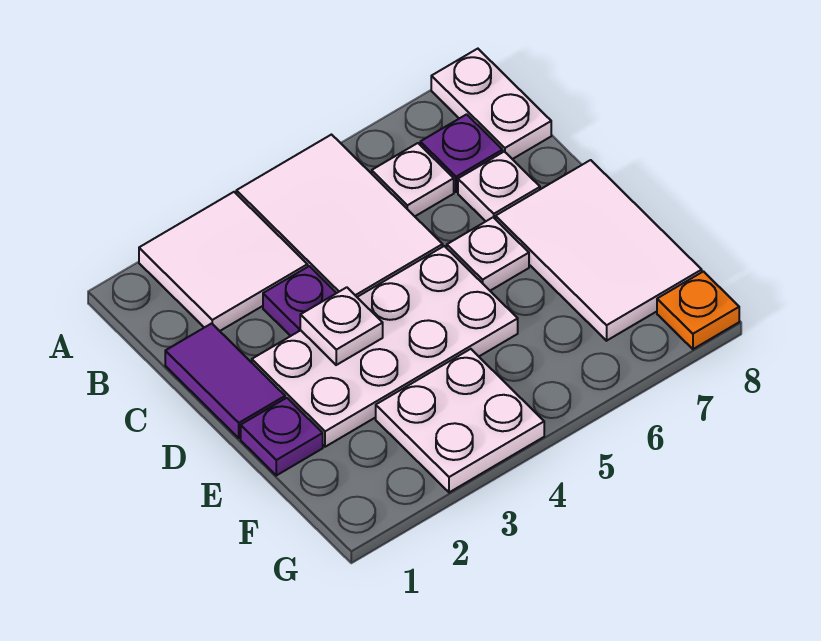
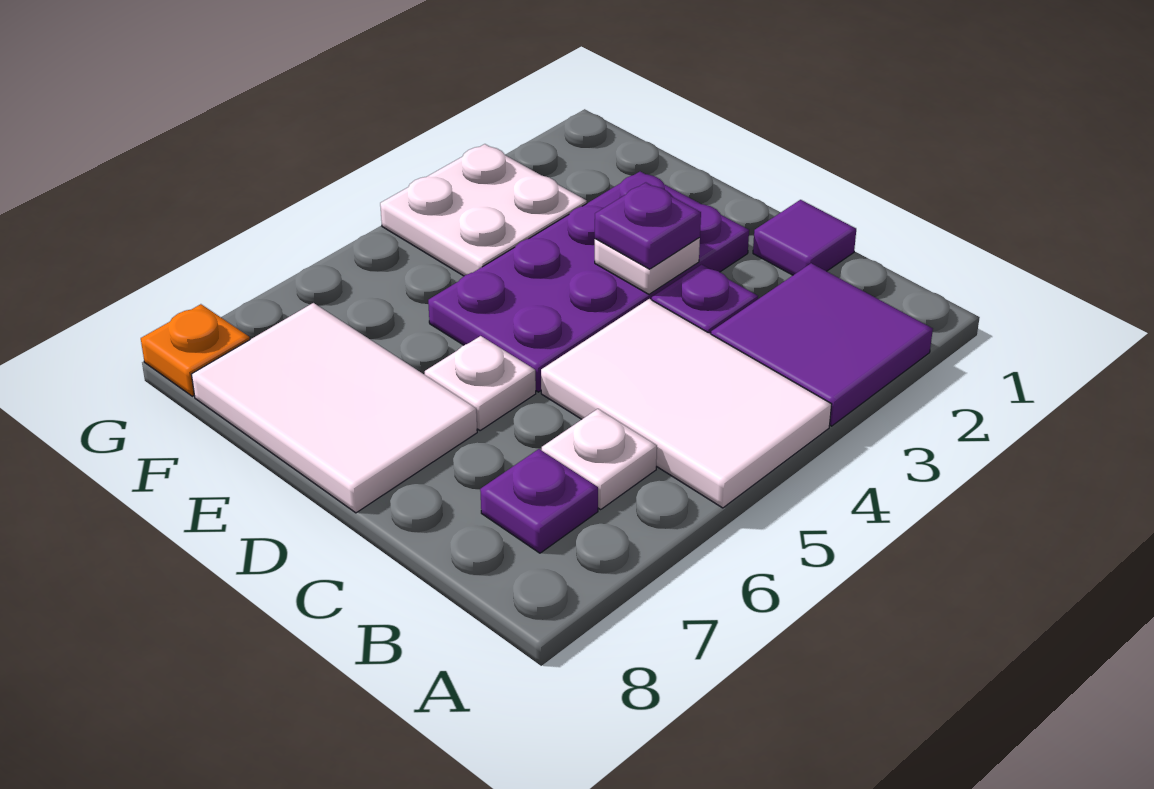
white tile A2:B3 level 1 -> purple tile A2:B3 level 1
white plate A8:B8 level 1 -> none
purple tile C1:D1 level 1 -> purple tile C1 level 1
white plate C7 level 1 -> none
white plate D2:E5 level 1 -> purple plate D2:E5 level 1
purple plate E1 level 1 -> purple plate D3 level 3

